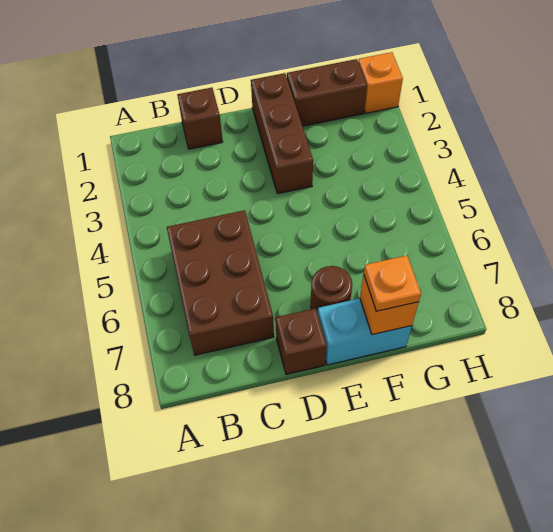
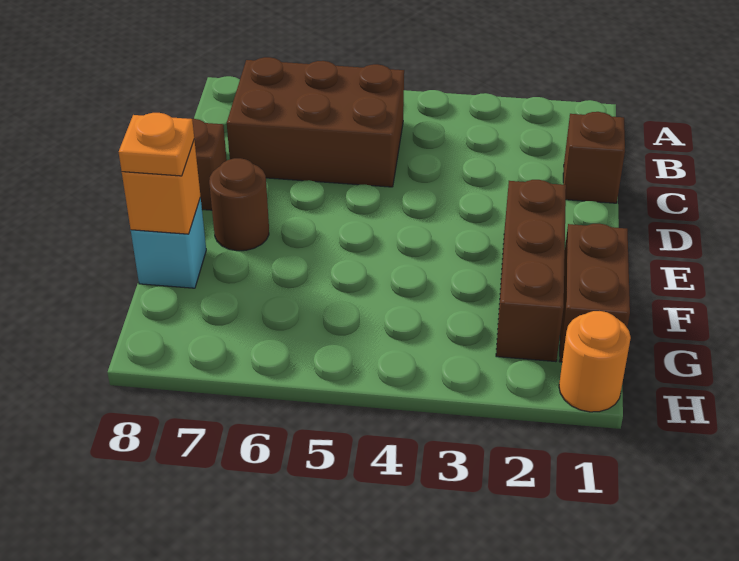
brown brick E1:E3 level 1 -> brown brick E2:G2 level 1
cyan brick E8:F8 level 1 -> cyan brick F8 level 1
orange brick H1 level 1 -> orange round brick H1 level 1

